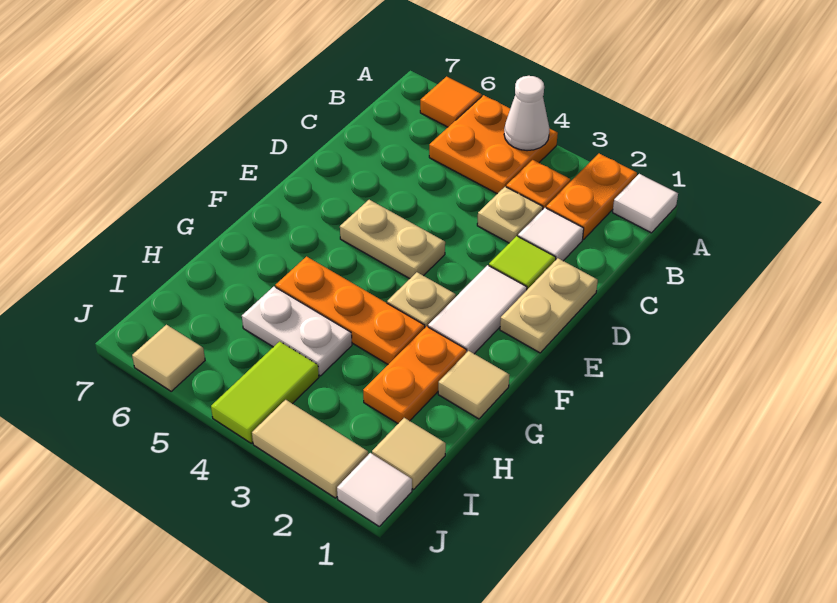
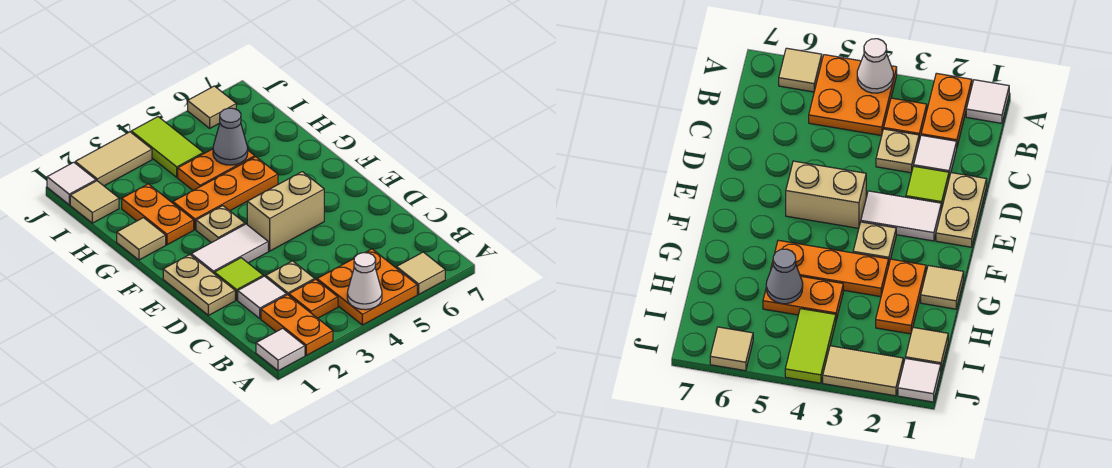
orange tile A6 level 1 -> tan tile A6 level 1
white tile E2:F2 level 1 -> white tile E2:E3 level 1
tan plate E4:E5 level 1 -> tan brick E4:E5 level 1
white plate H4:H5 level 1 -> orange plate H4:H5 level 1
none -> grey cone H5 level 2

